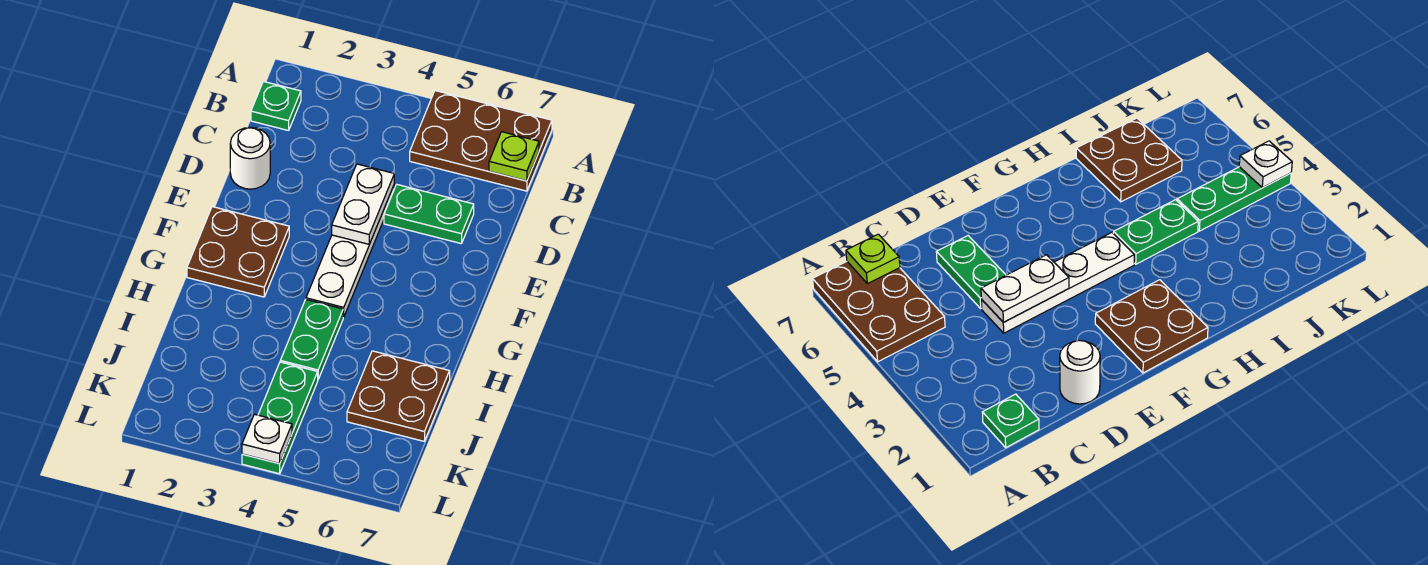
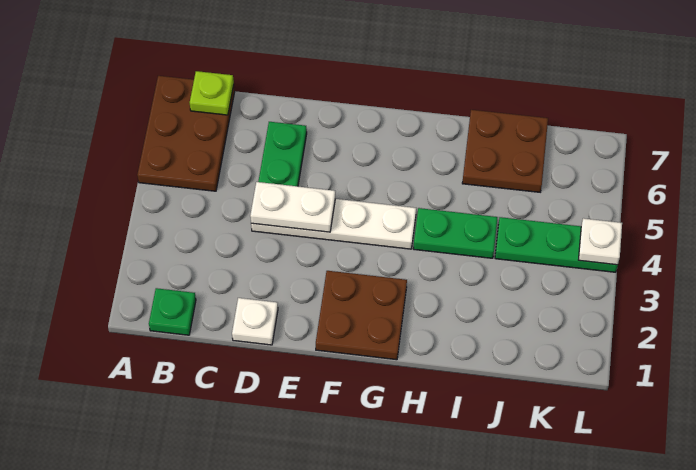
white round brick D1 level 1 -> white plate D1 level 1

